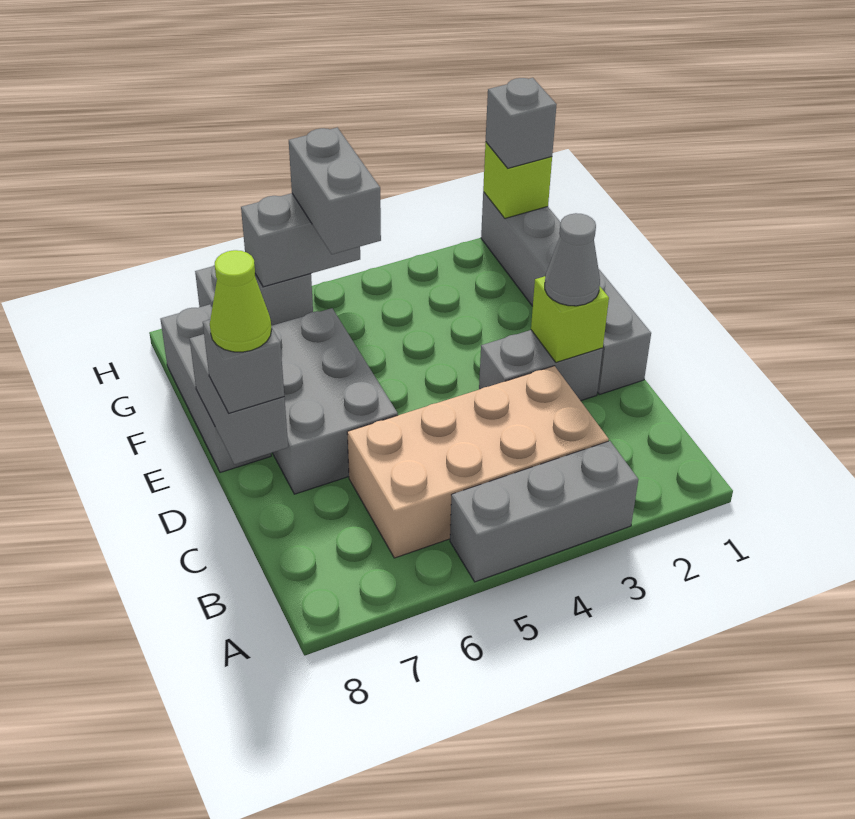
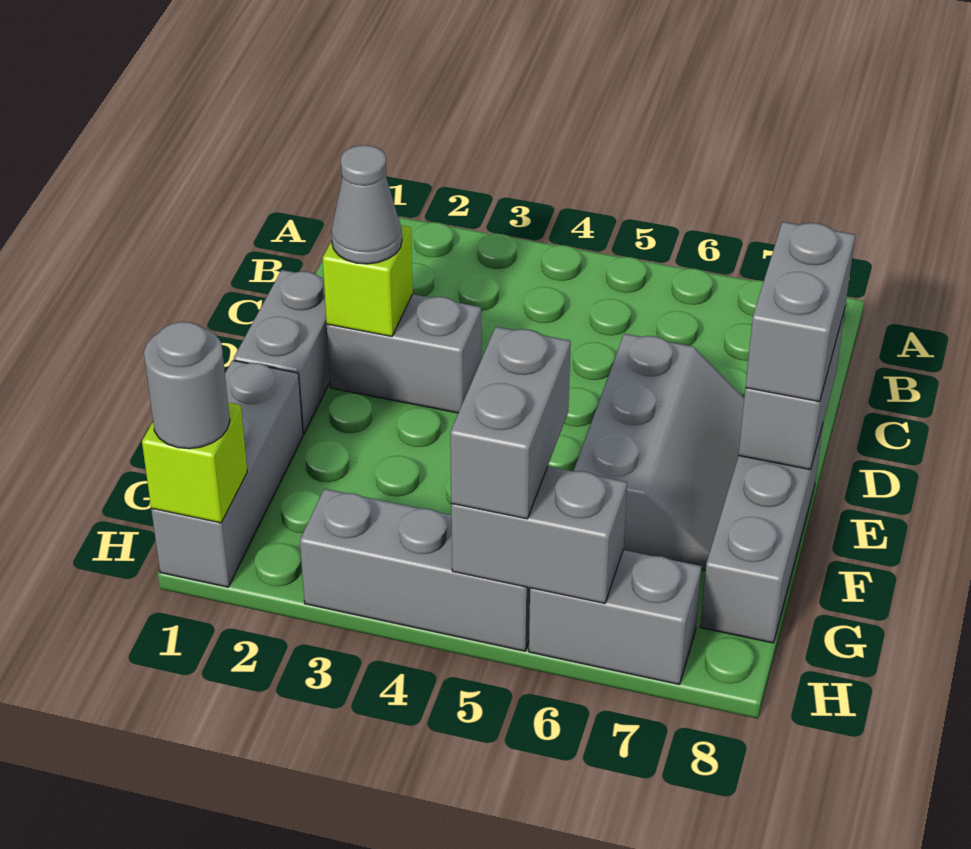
grey brick A3:A5 level 1 -> grey brick H3:H5 level 1
tan brick B3:C6 level 1 -> none
grey brick D6:F7 level 1 -> grey slope D6:F7 level 1 top 6
grey brick D8 level 3 -> grey brick D8:E8 level 3
lime cone D8 level 4 -> none
grey brick H1 level 3 -> grey round brick H1 level 3

